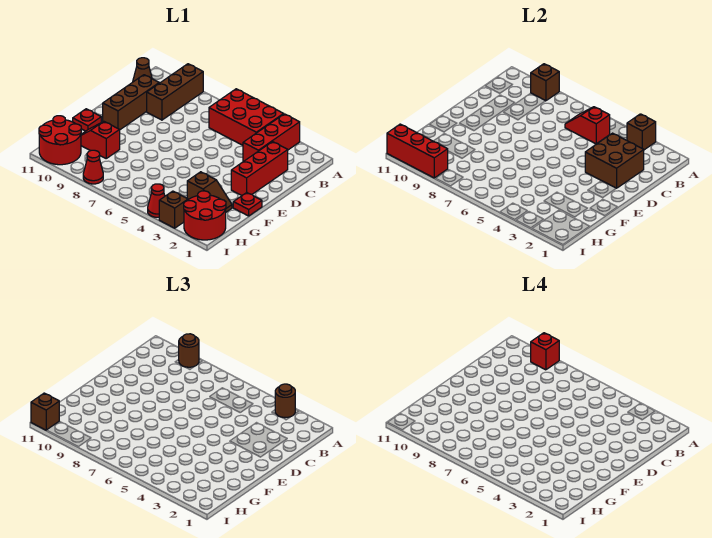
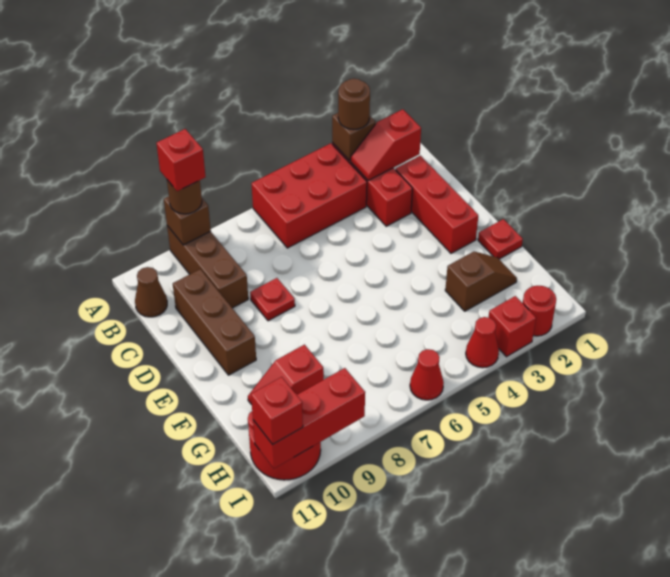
red slope B5:B6 level 2 top 5 -> red slope B2:B3 level 2 top 2
brown brick C2:D3 level 2 -> none
red plate F11 level 1 -> red plate D8 level 1
red round brick H1:I2 level 1 -> red round brick I2 level 1
brown brick I3 level 1 -> red brick I3 level 1
red cone I8 level 1 -> red cone I6 level 1
brown brick I11 level 3 -> red brick I11 level 3

